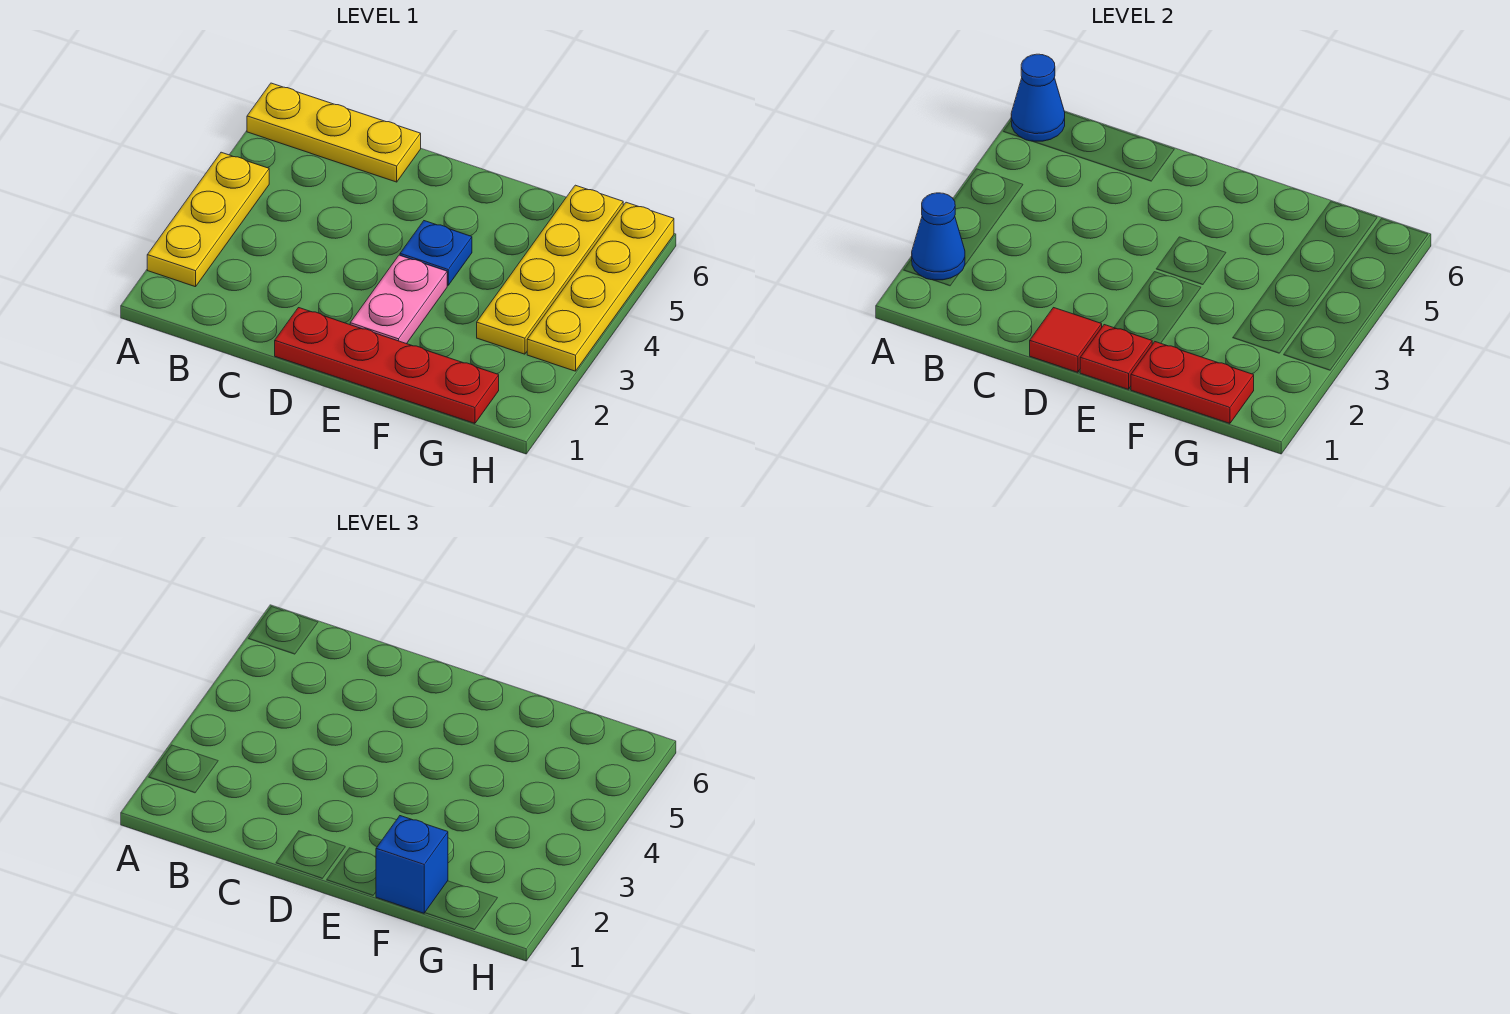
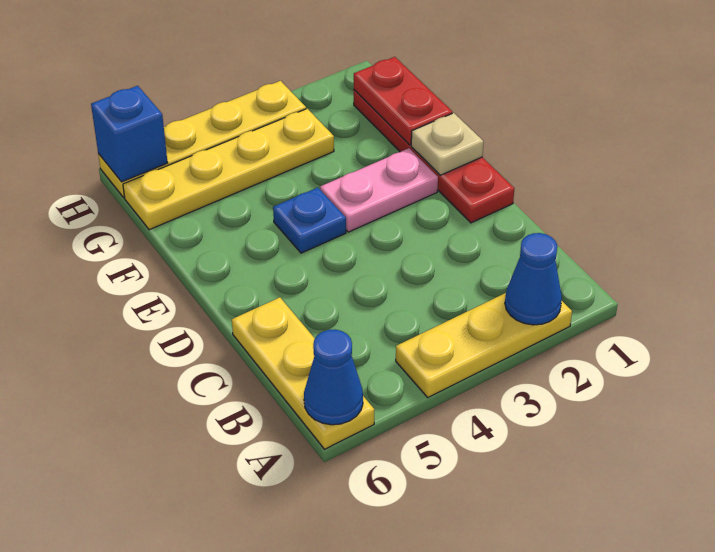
red tile D1 level 2 -> none
red plate E1 level 2 -> tan plate E1 level 2
blue brick F1 level 3 -> blue brick H6 level 2

